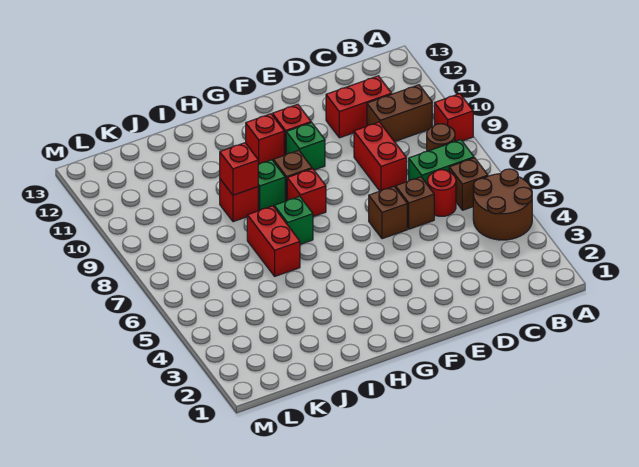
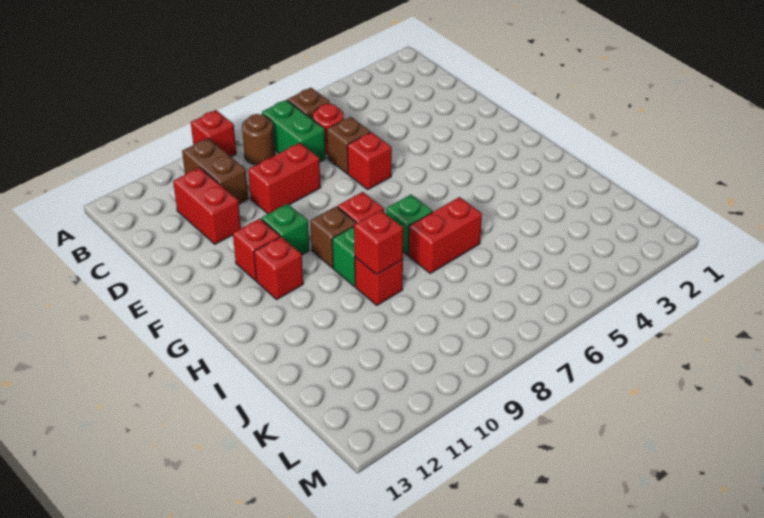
brown round brick A4:B5 level 1 -> none
brown brick E6 level 1 -> red brick E6 level 1

